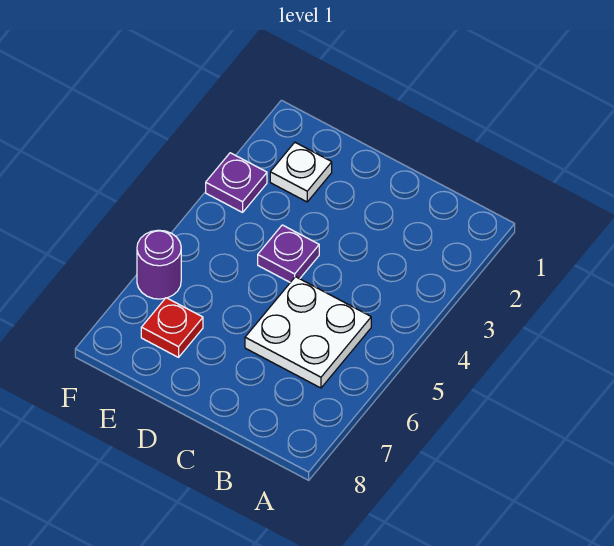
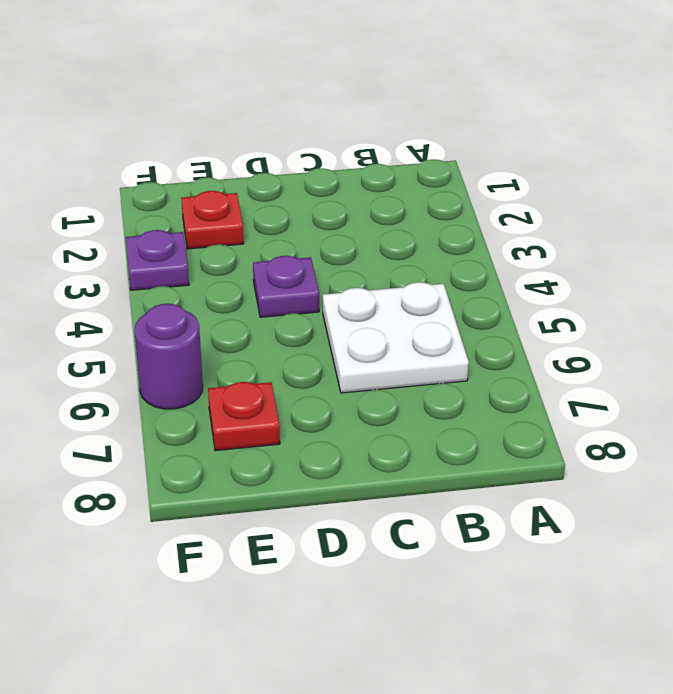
white plate E2 level 1 -> red plate E2 level 1

